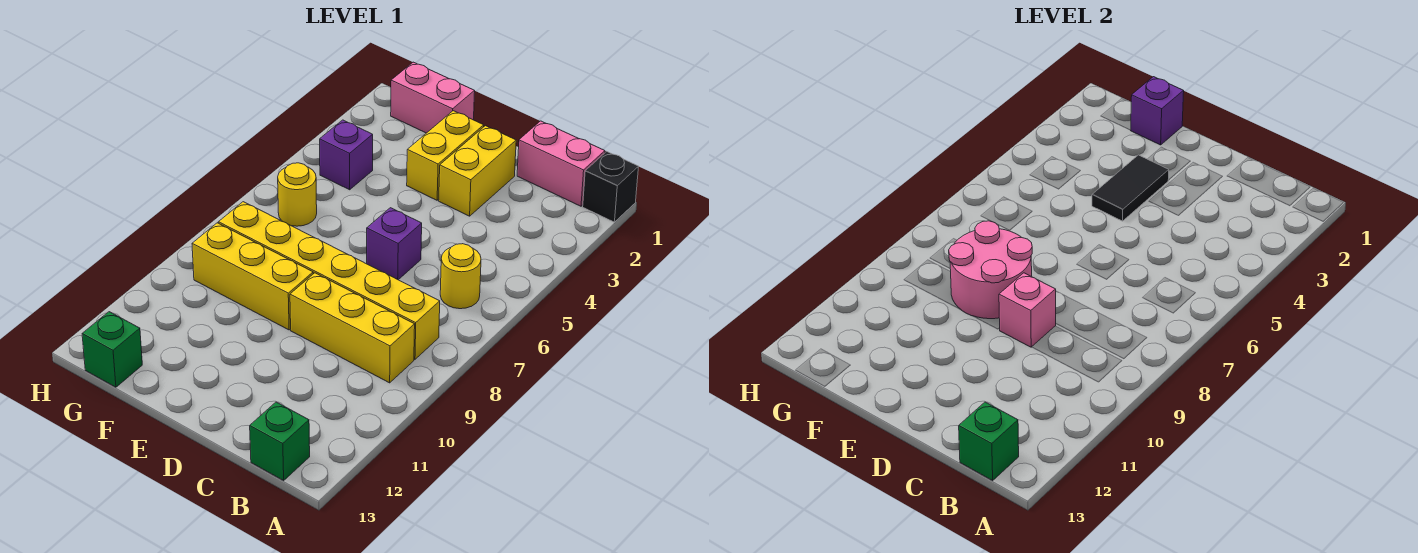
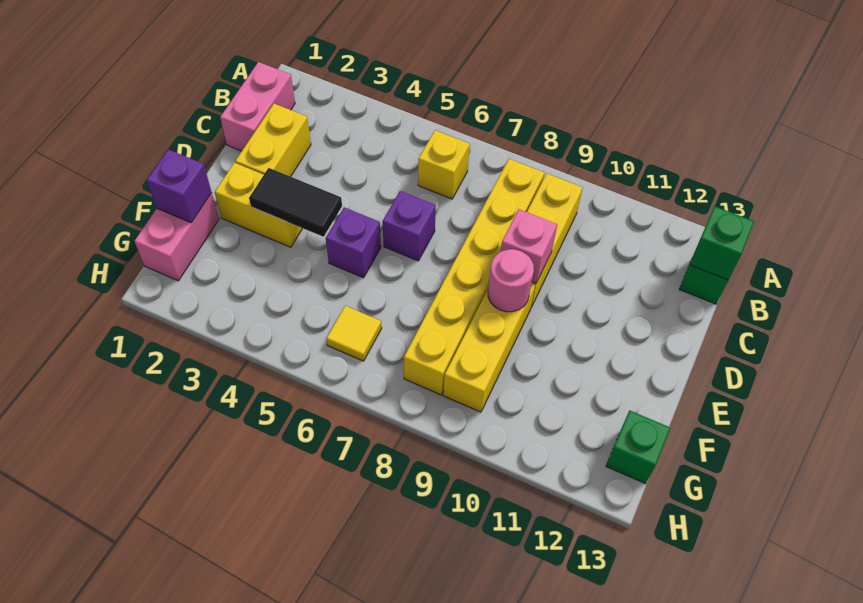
black brick A1 level 1 -> none
yellow round brick B6 level 1 -> yellow brick B6 level 1
yellow brick D2:D3 level 1 -> yellow brick C2:D2 level 1
pink round brick E8:F9 level 2 -> pink round brick E9 level 2
purple brick G4 level 1 -> purple brick E5 level 1
yellow round brick G6 level 1 -> yellow tile G6 level 1

